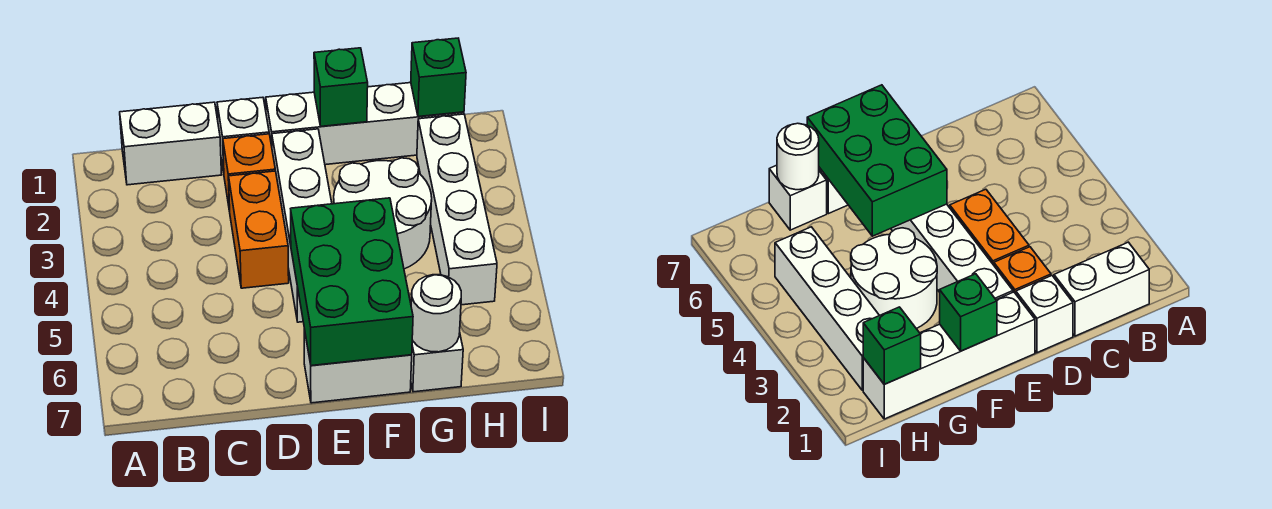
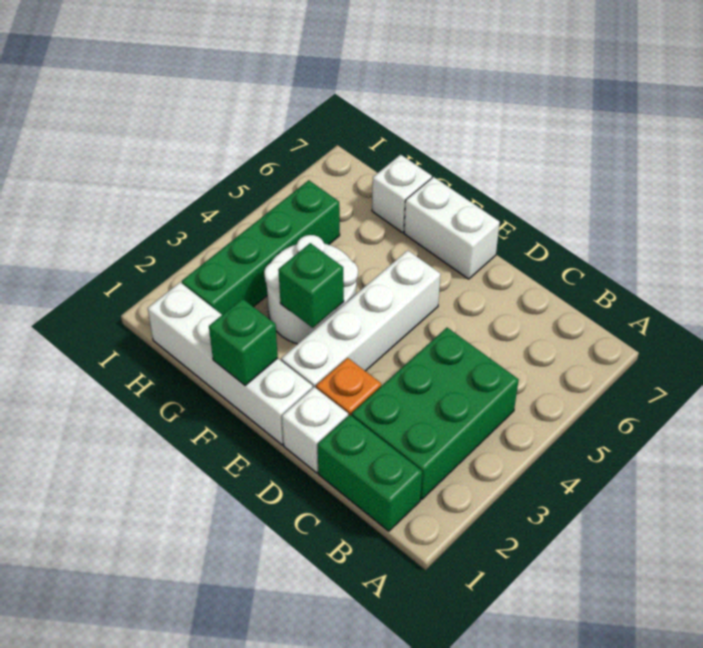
white brick B1:C1 level 1 -> green brick B1:C1 level 1
orange brick D3:D4 level 1 -> none
green brick E5:F7 level 2 -> green brick B2:C4 level 1
white round brick G7 level 2 -> none
green brick H1 level 2 -> green brick F3 level 2
white brick H2:H5 level 1 -> green brick H2:H5 level 1

